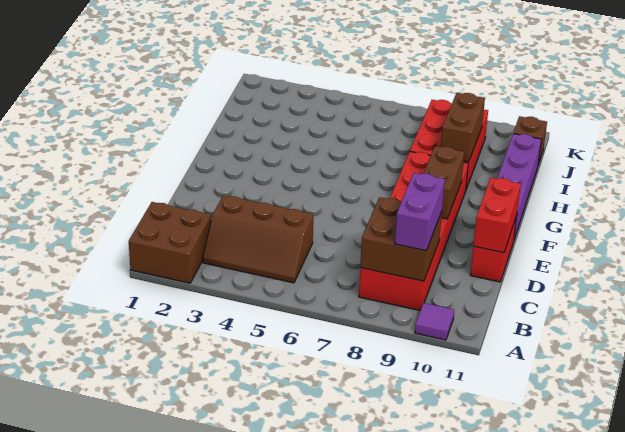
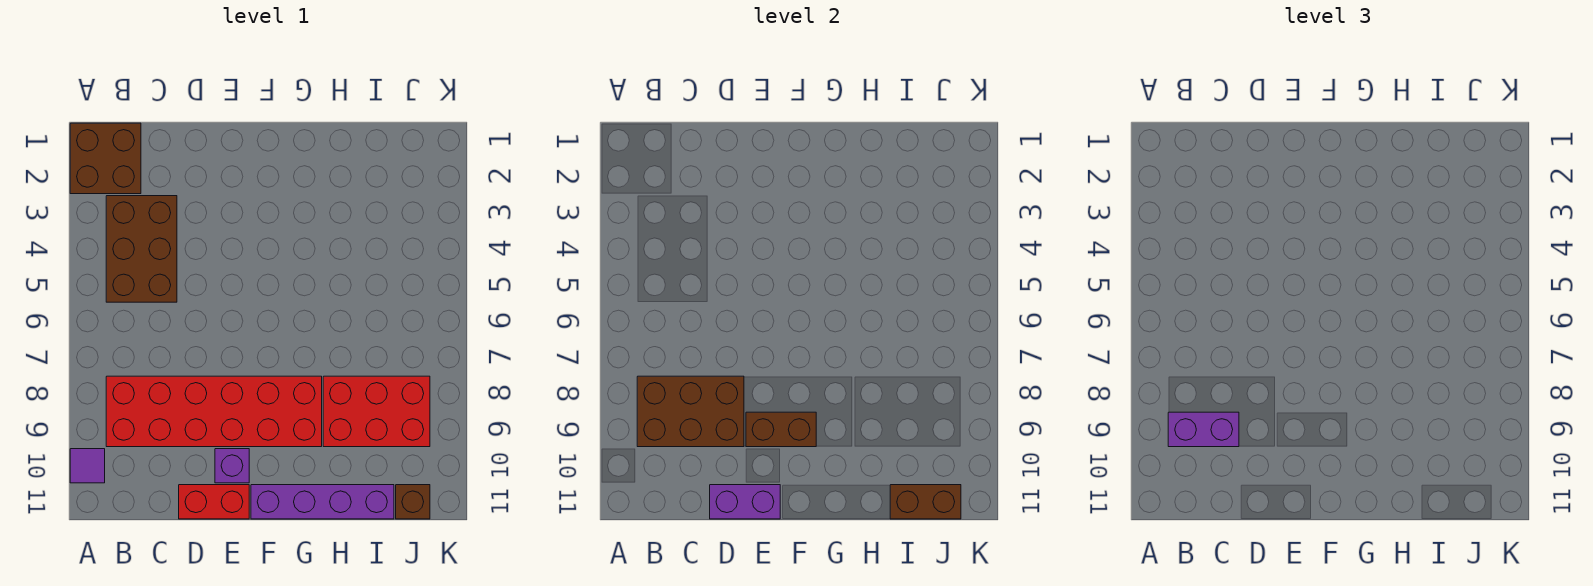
brown slope B3:C5 level 1 top C -> brown brick B3:C5 level 1
brown brick B8:C9 level 2 -> brown brick B8:D9 level 2
red brick D11:E11 level 2 -> purple brick D11:E11 level 2
none -> purple brick E10 level 1
brown brick H9:I9 level 2 -> brown brick I11:J11 level 2

